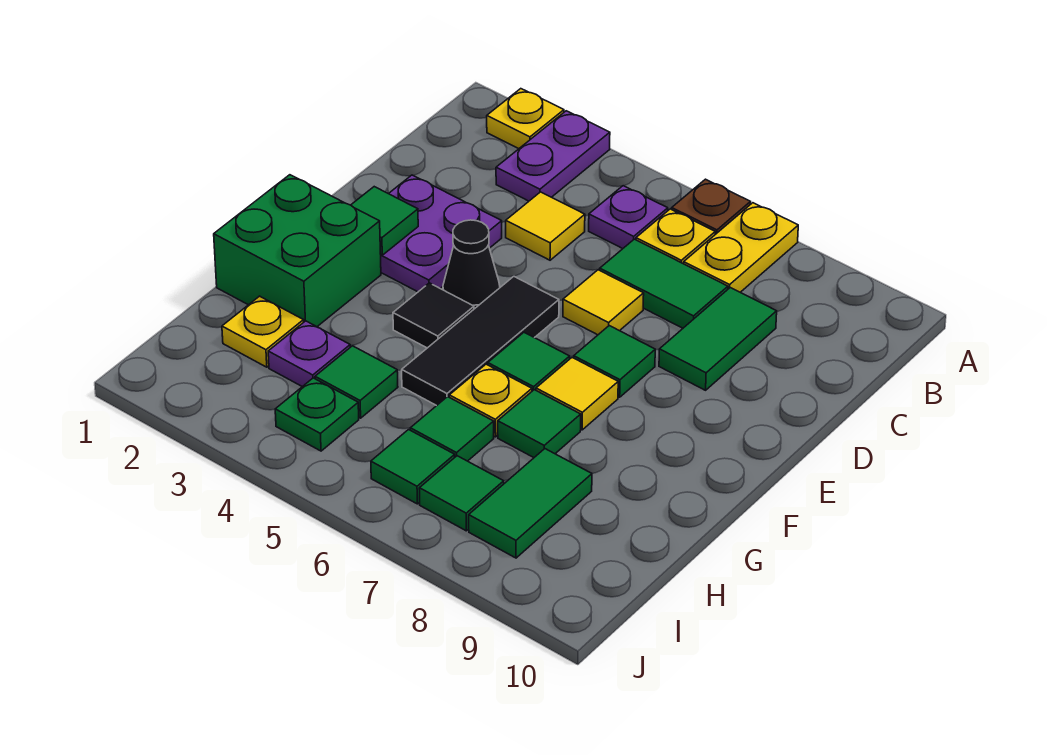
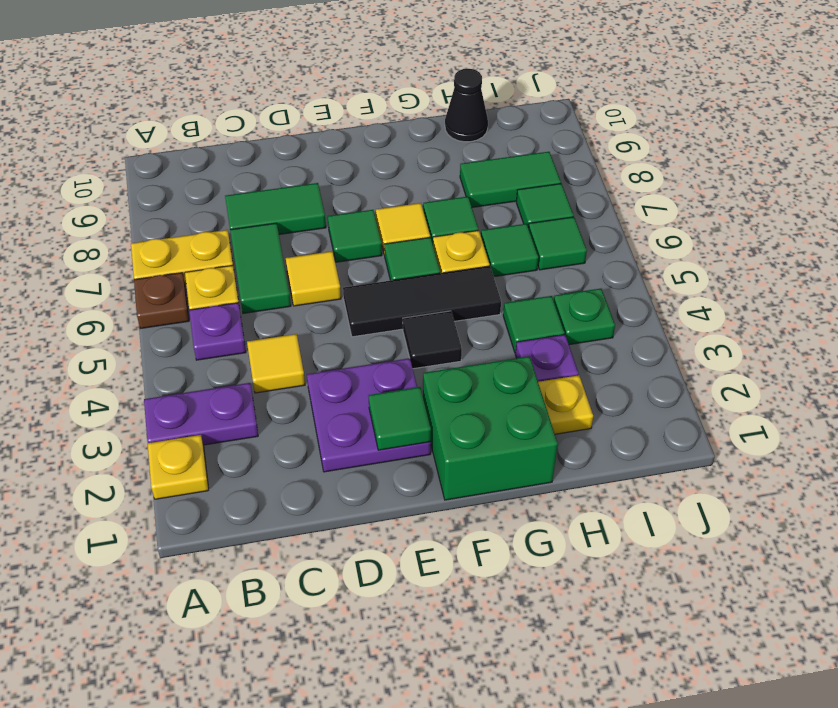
black cone E4 level 1 -> black cone H10 level 1

